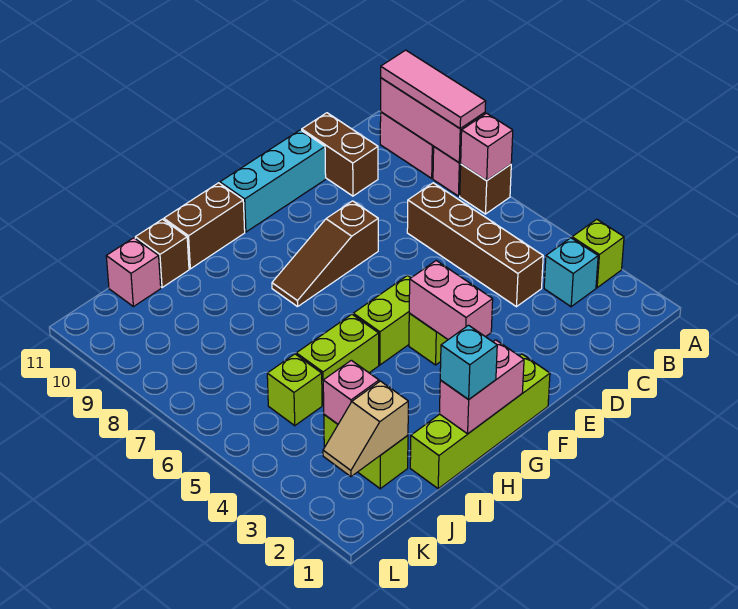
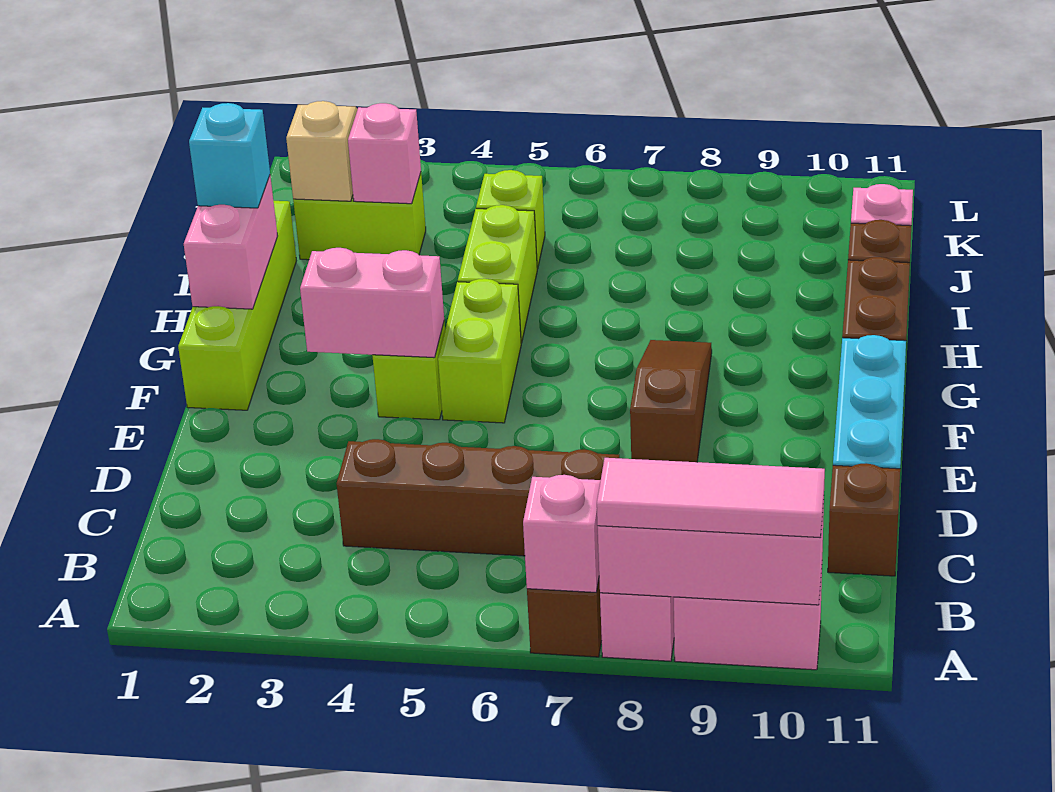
lime brick A3 level 1 -> none
cyan brick B3 level 1 -> none
brown brick C10:C11 level 1 -> brown brick C11 level 1

